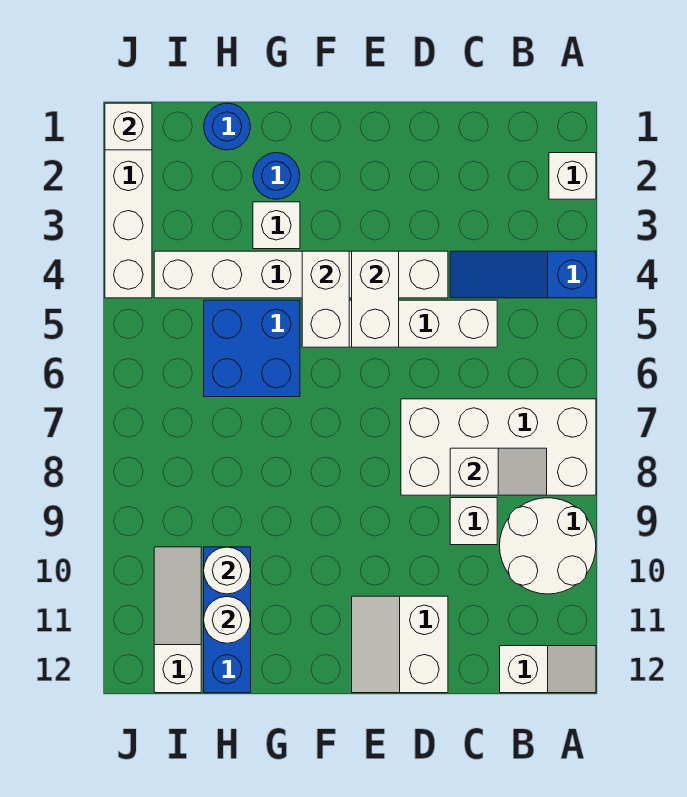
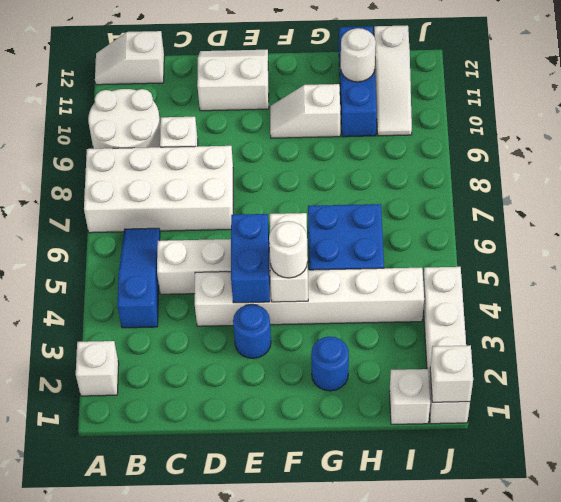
blue slope A4:C4 level 1 top A -> blue slope B4:B6 level 1 top 4
white slope B8:C8 level 2 top C -> white slope F10:G10 level 1 top G
white slope D11:E12 level 1 top D -> white slope D11:E12 level 1 top 11
white brick E4:E5 level 2 -> blue brick E4:E5 level 2
white brick G3 level 1 -> white brick I1 level 1
blue round brick H1 level 1 -> blue round brick E3 level 1
white round brick H10 level 2 -> white round brick F4 level 3

